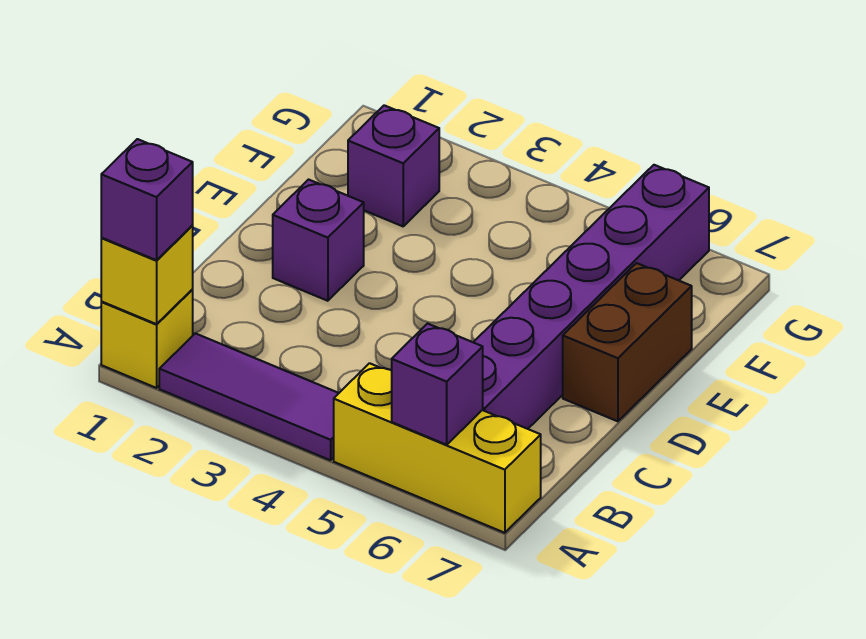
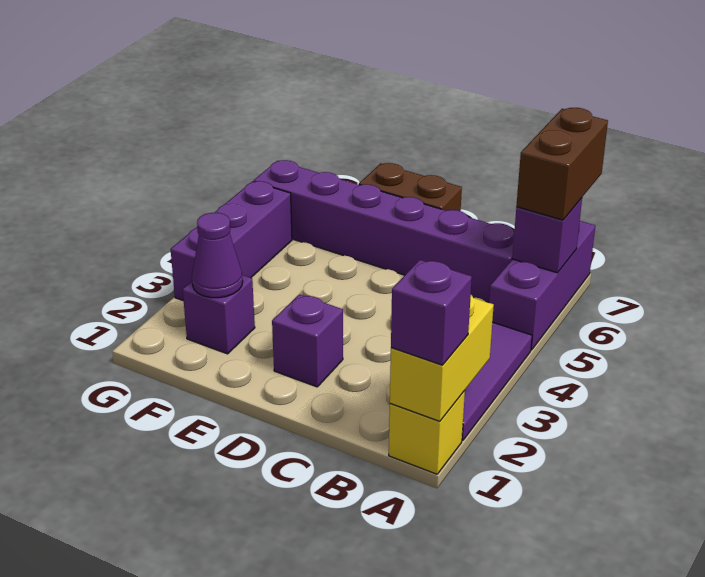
yellow brick A1 level 2 -> yellow brick A1:A2 level 2
yellow brick A5:A7 level 1 -> purple brick A5:A7 level 1
none -> brown brick A6:A7 level 3
none -> purple cone F2 level 2
none -> purple brick G3:G5 level 1

